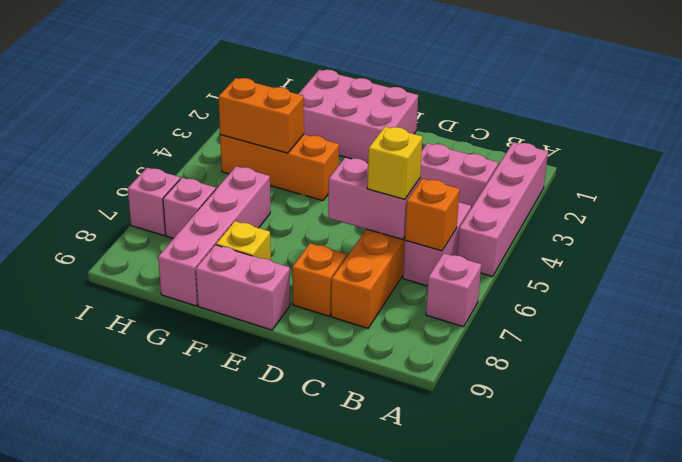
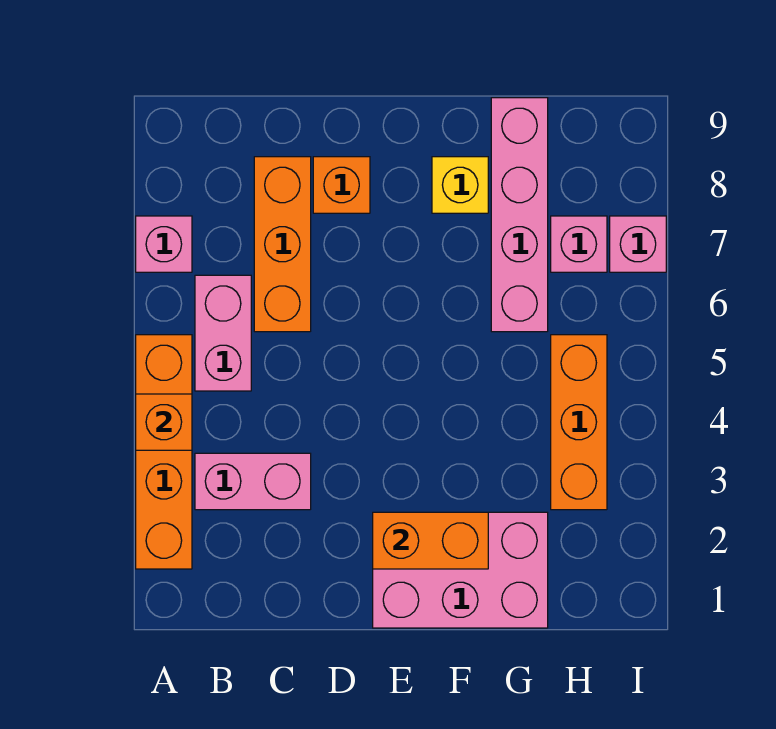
pink brick A2:A5 level 1 -> orange brick A2:A5 level 1
orange brick B6 level 2 -> orange brick A4 level 2
pink brick C6:D6 level 2 -> none
yellow brick C6 level 3 -> none
pink brick E9:F9 level 1 -> none
orange brick F4:H4 level 1 -> orange brick H3:H5 level 1
orange brick G4:H4 level 2 -> orange brick E2:F2 level 2

